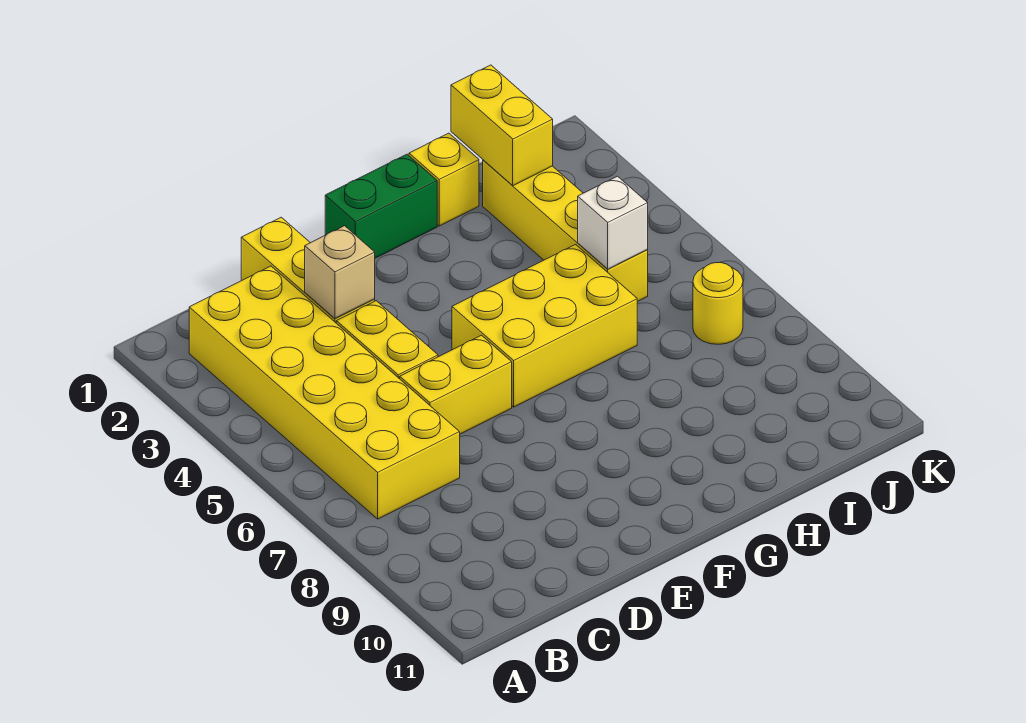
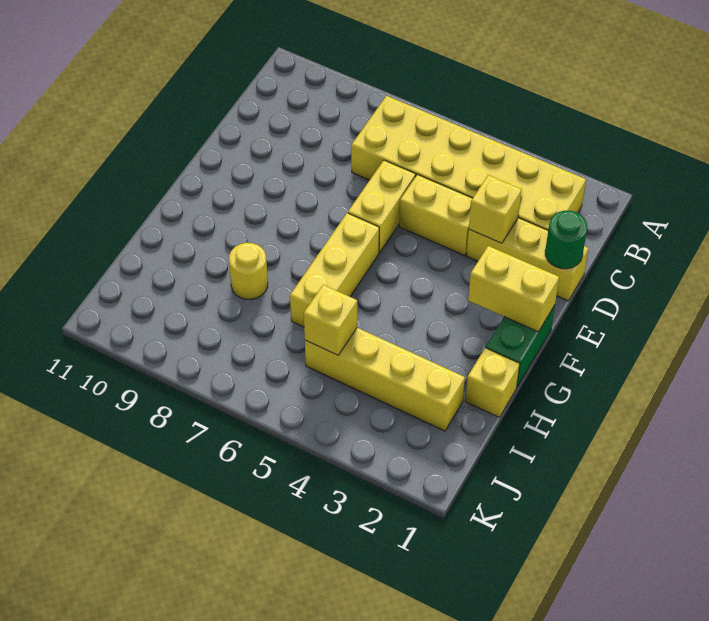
none -> green round brick D1 level 2
tan brick D3 level 2 -> yellow brick D3 level 2
yellow brick F5:H6 level 1 -> yellow brick F6:H6 level 1
yellow brick I1:I2 level 2 -> yellow brick F1:F2 level 2
white brick I5 level 2 -> yellow brick I5 level 2
yellow round brick J7 level 1 -> yellow round brick H8 level 1

